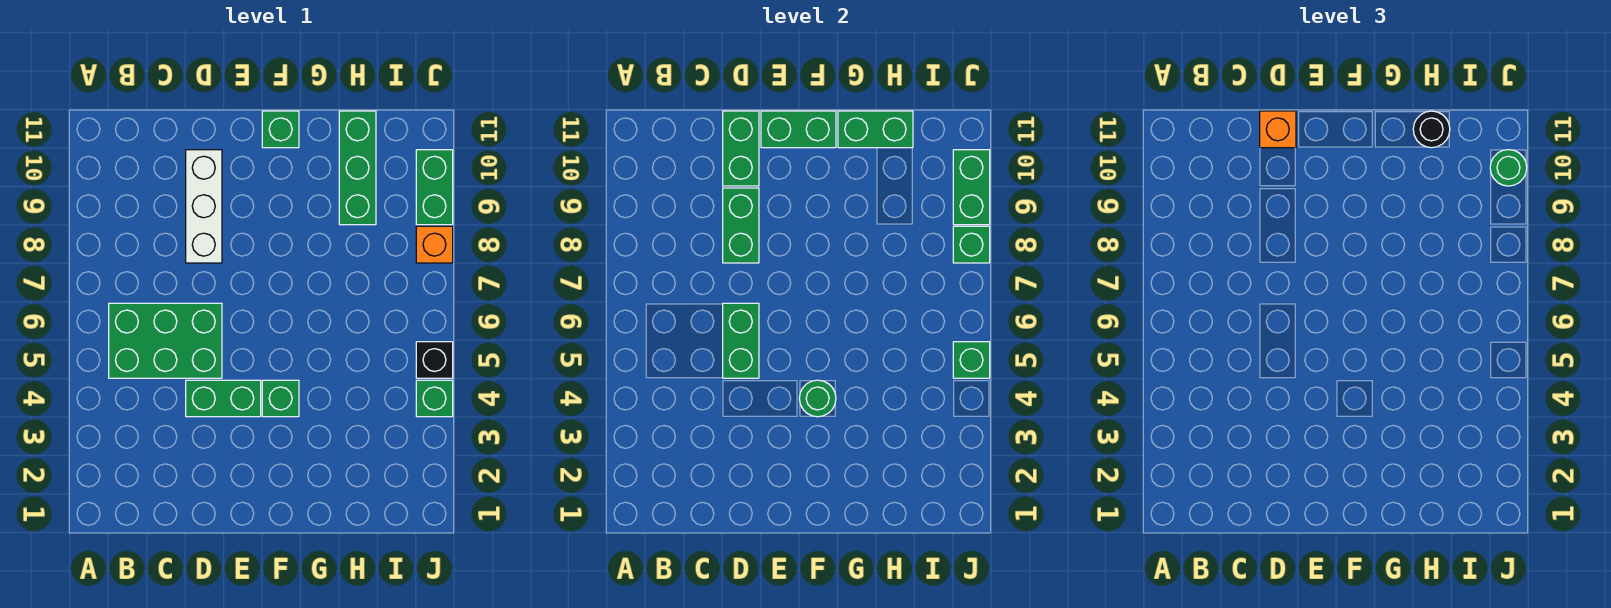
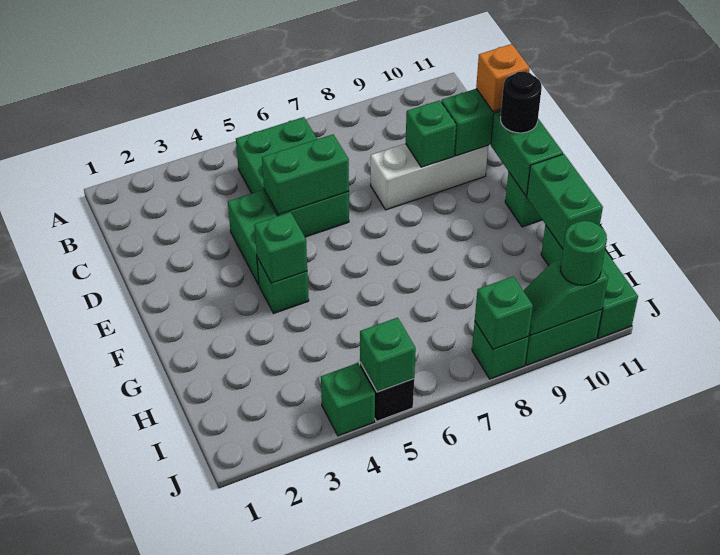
green brick D8:D9 level 2 -> green brick D9 level 2
green round brick F4 level 2 -> green brick F4 level 2
green brick H9:H11 level 1 -> green brick H11:J11 level 1
black round brick H11 level 3 -> black round brick E11 level 3
orange brick J8 level 1 -> green brick J8 level 1
green brick J9:J10 level 2 -> green slope J9:J10 level 2 top 10

